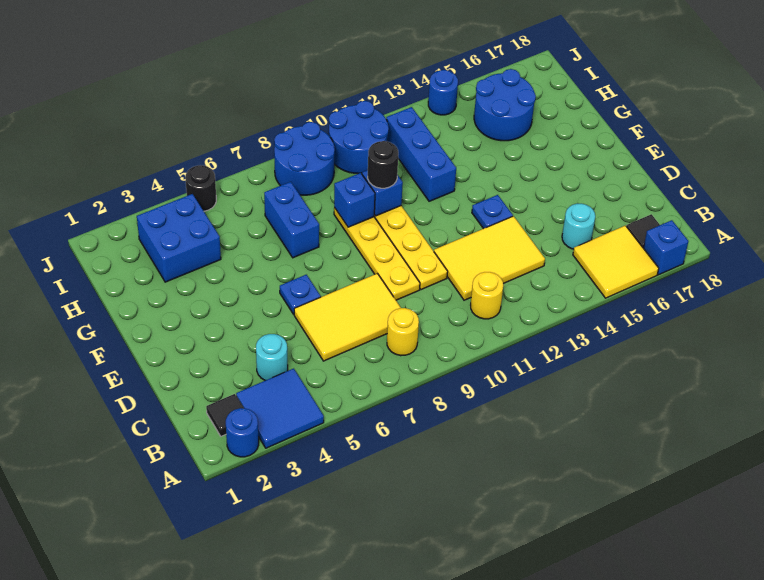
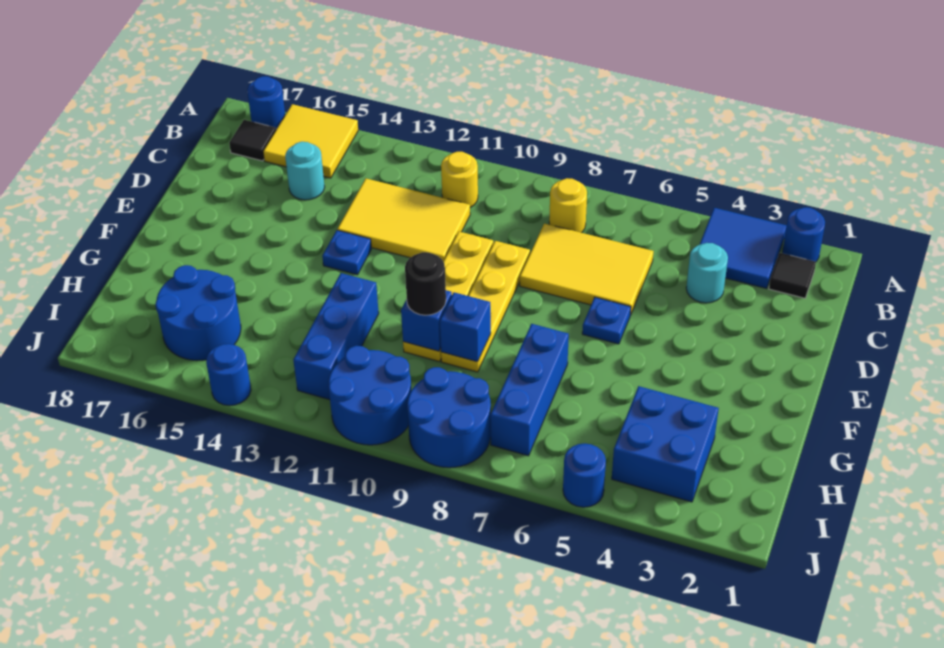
blue brick A17 level 1 -> blue round brick A17 level 1
blue brick G7:H7 level 1 -> blue brick G7:I7 level 1
black round brick J5 level 1 -> blue round brick J5 level 1

